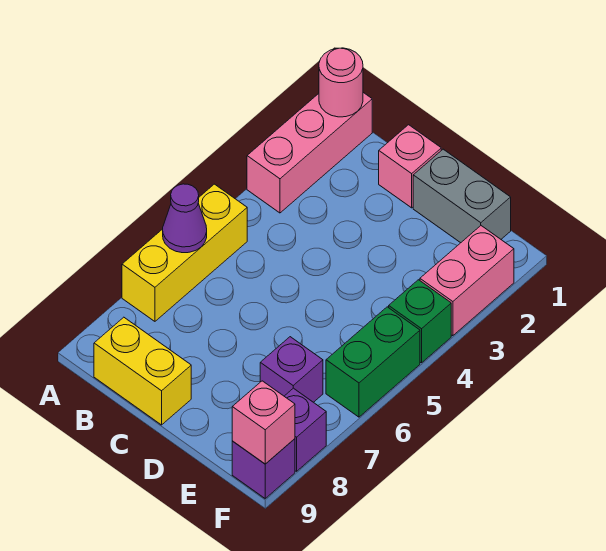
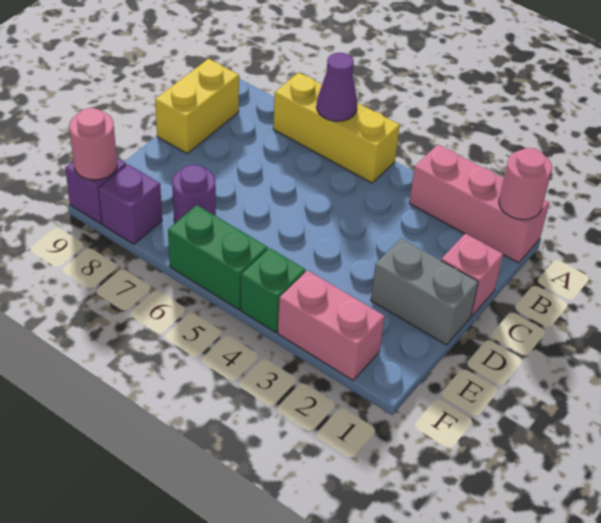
grey brick D1:E1 level 1 -> grey brick D1:D2 level 1
purple brick E7 level 1 -> purple round brick E7 level 1
pink brick F9 level 2 -> pink round brick F9 level 2

